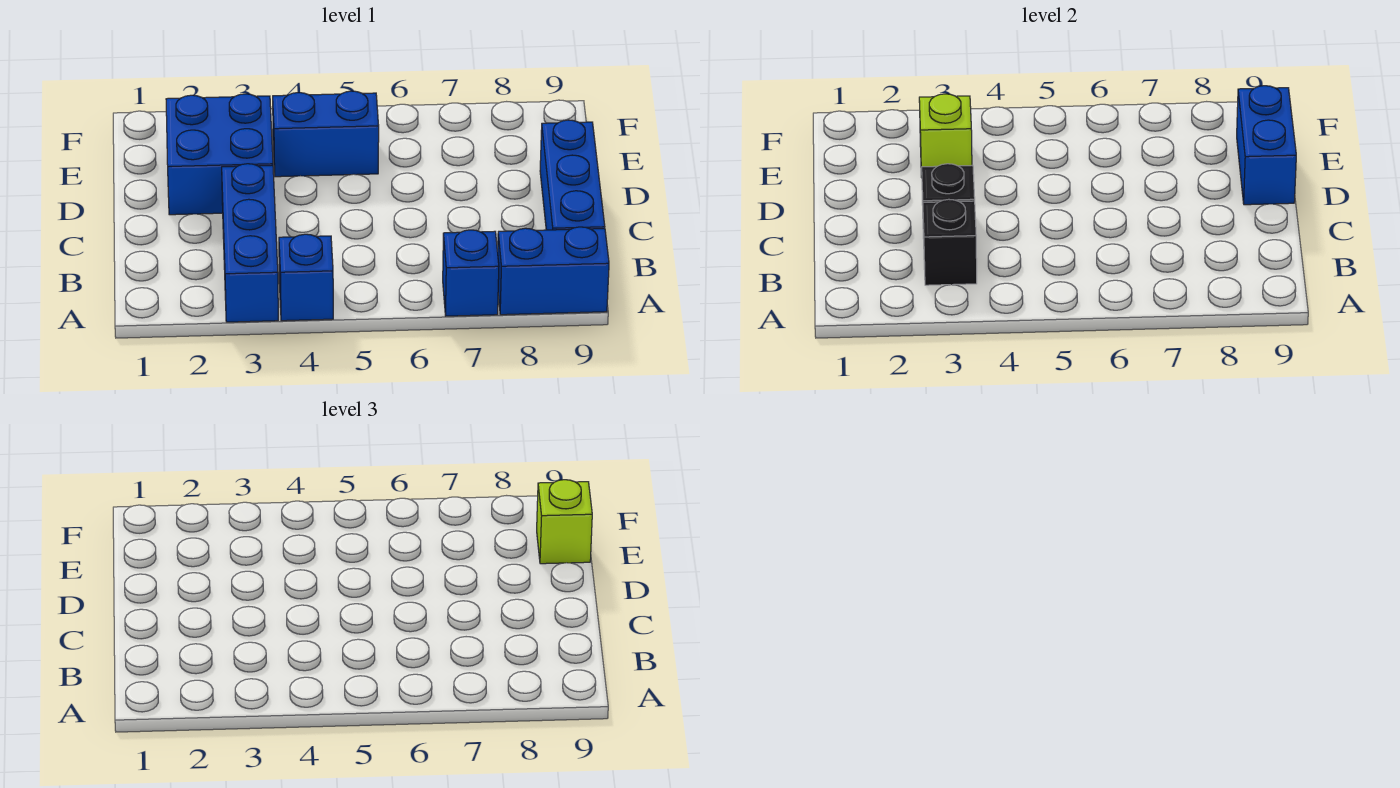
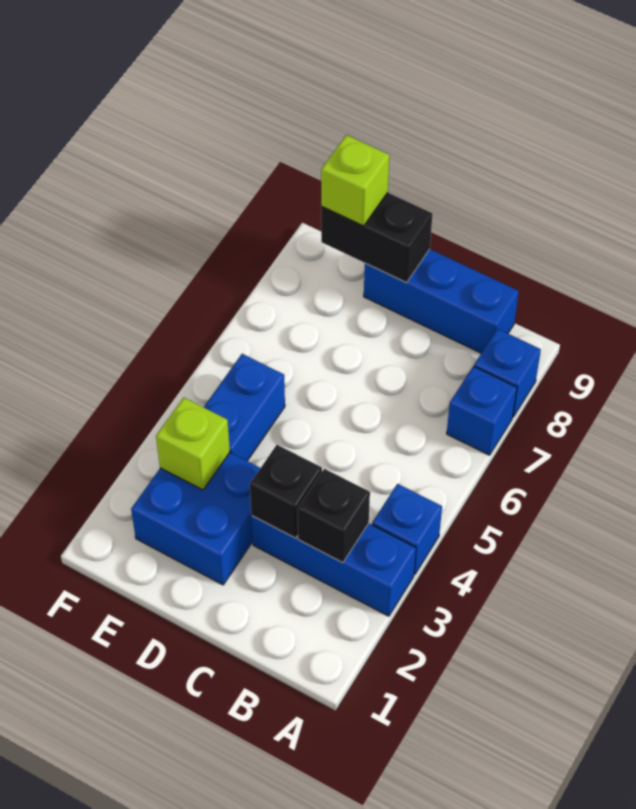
blue brick A8:A9 level 1 -> blue brick A8 level 1
blue brick D9:E9 level 2 -> black brick D9:E9 level 2

